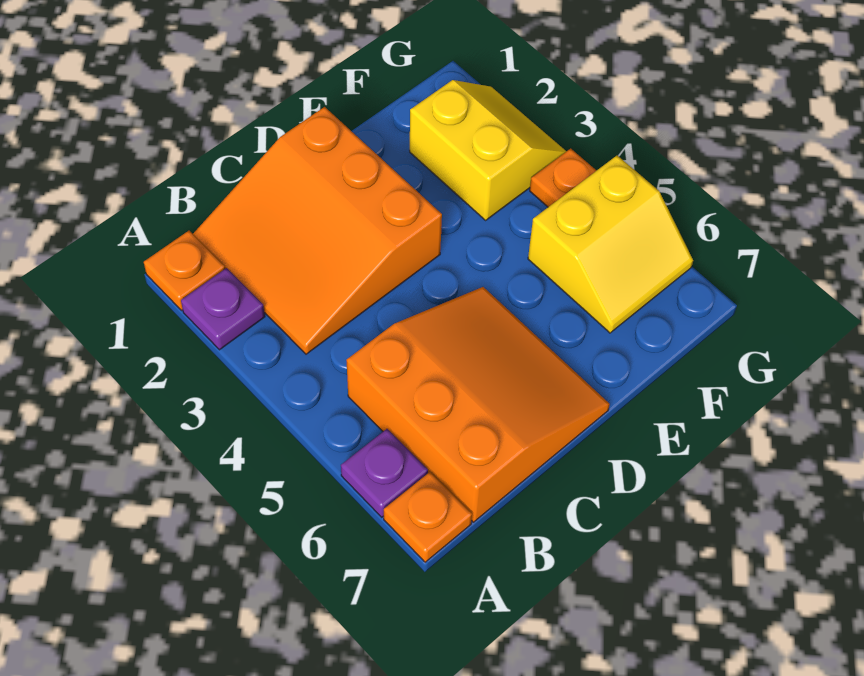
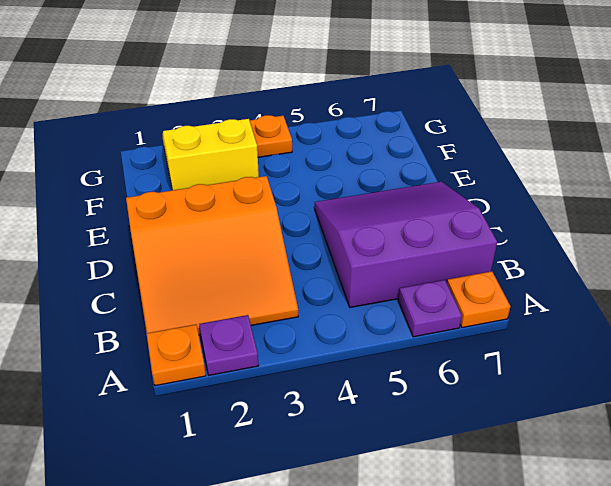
orange slope B5:D7 level 1 top B -> purple slope B5:D7 level 1 top B
yellow slope F5:G6 level 1 top 5 -> none

